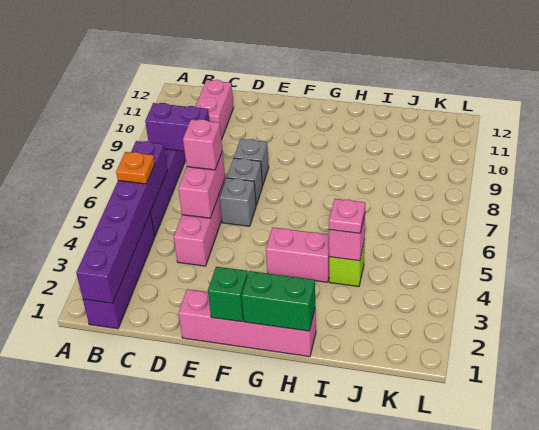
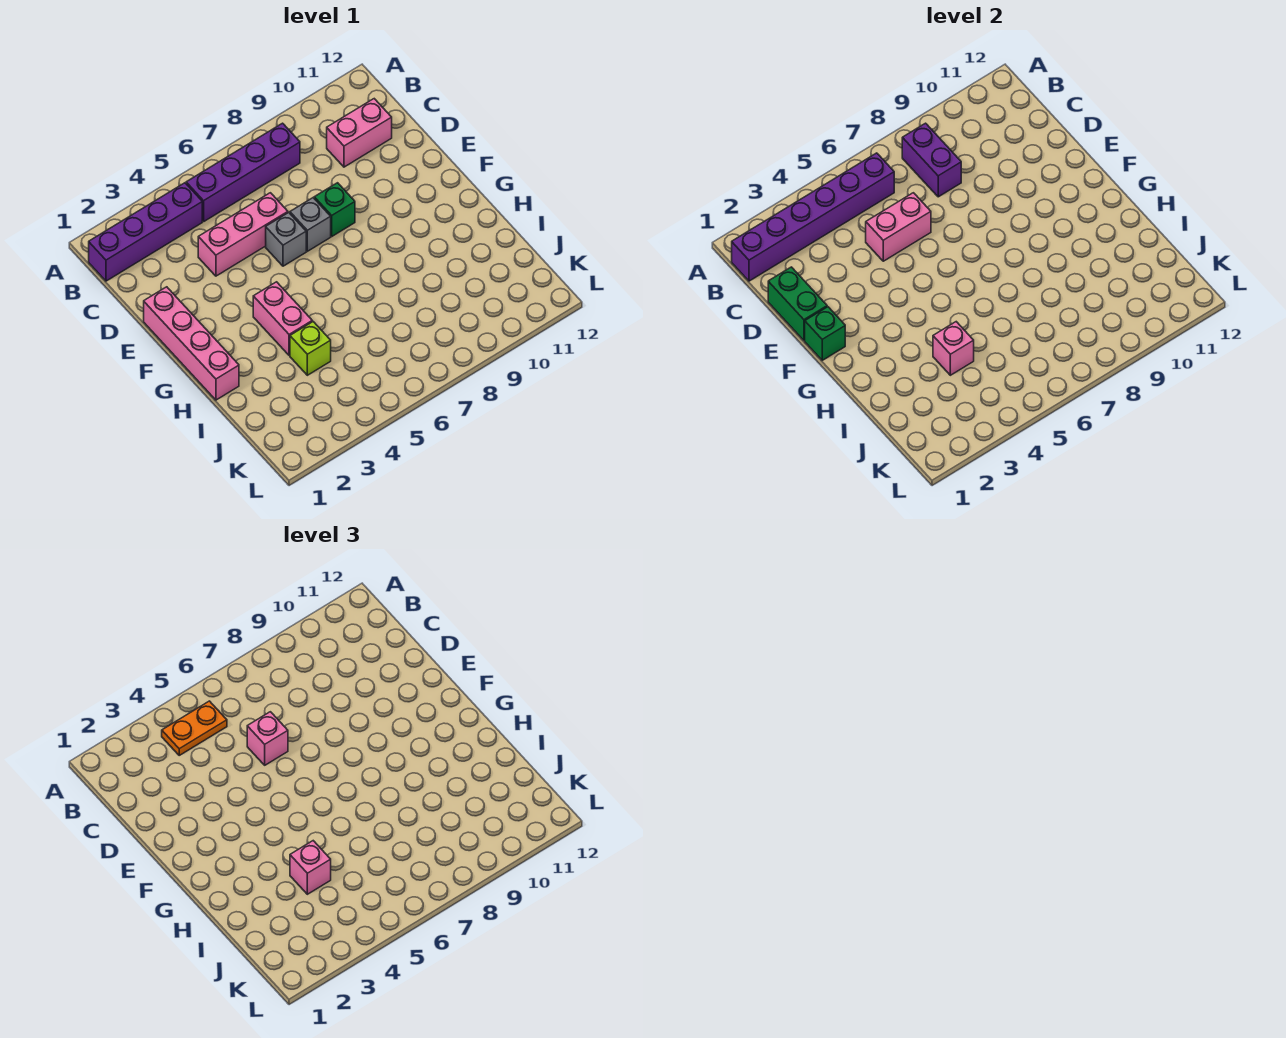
orange plate B5 level 3 -> orange plate B4:B5 level 3
grey brick E8 level 1 -> green brick E8 level 1
green brick G1:H1 level 2 -> green brick D1:E1 level 2
pink plate I4 level 3 -> pink brick I4 level 3

